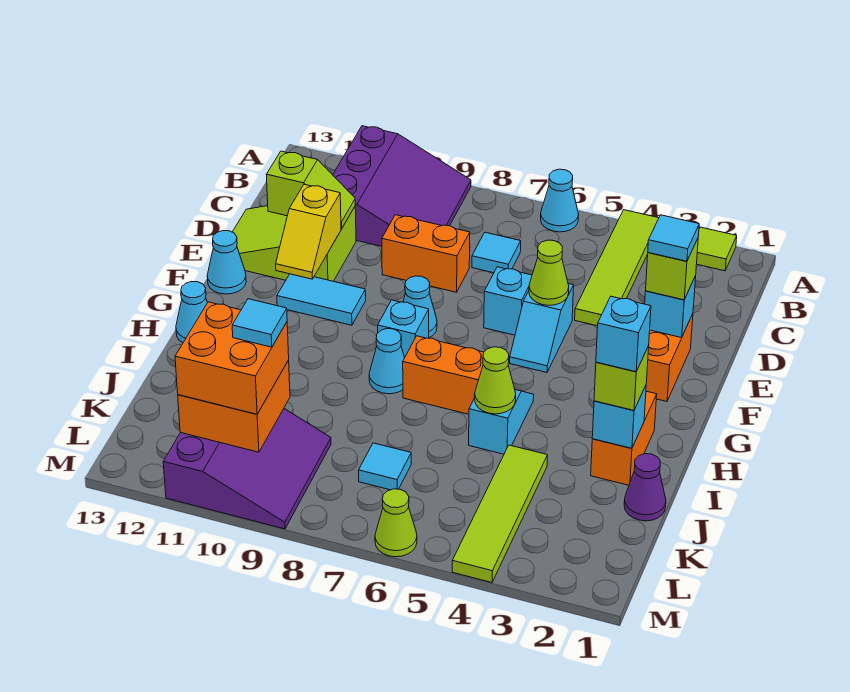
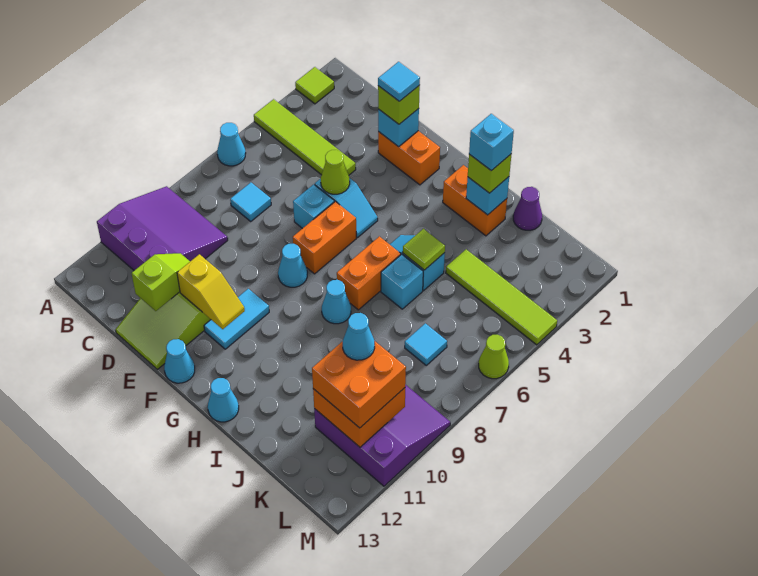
orange brick D8:D9 level 1 -> orange brick F6:F7 level 1
cyan brick G8 level 1 -> cyan brick I6 level 1
lime cone I5 level 2 -> lime tile I5 level 2
cyan tile K10 level 4 -> cyan cone K10 level 4

